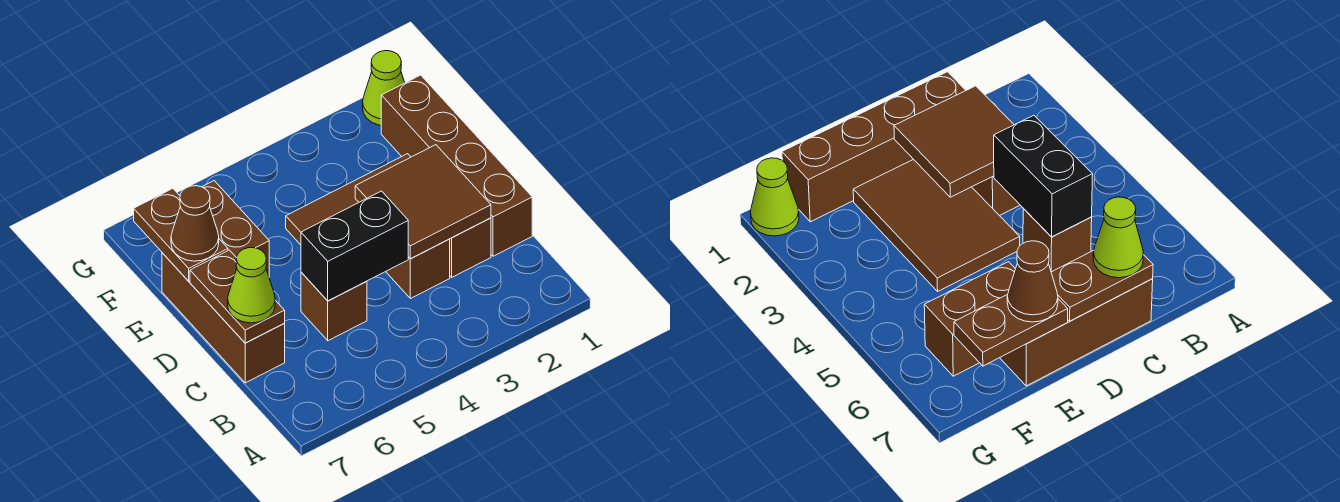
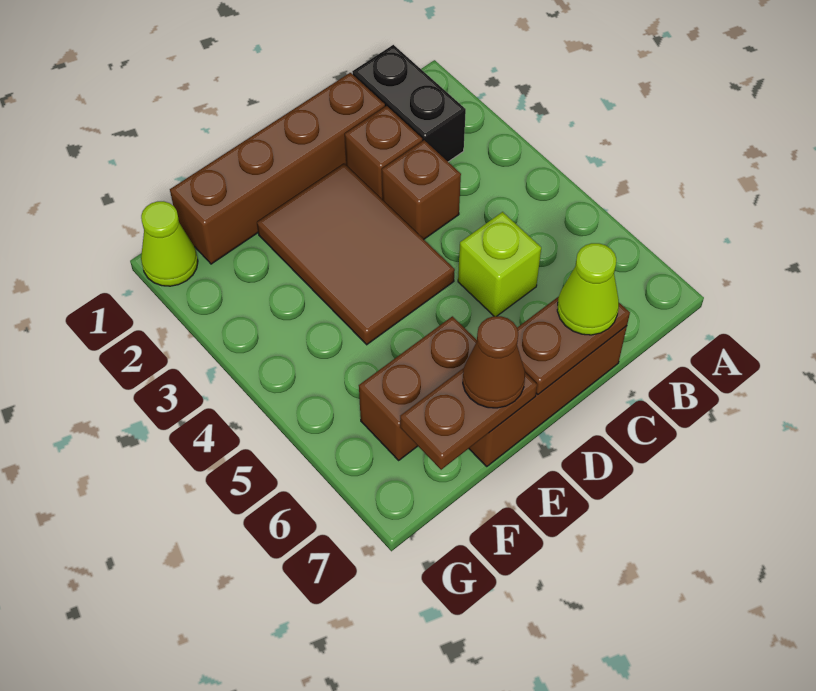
brown tile C2:D3 level 2 -> none
black brick C4:C5 level 2 -> black brick B1:B2 level 1
brown brick C5 level 1 -> lime brick C5 level 1

